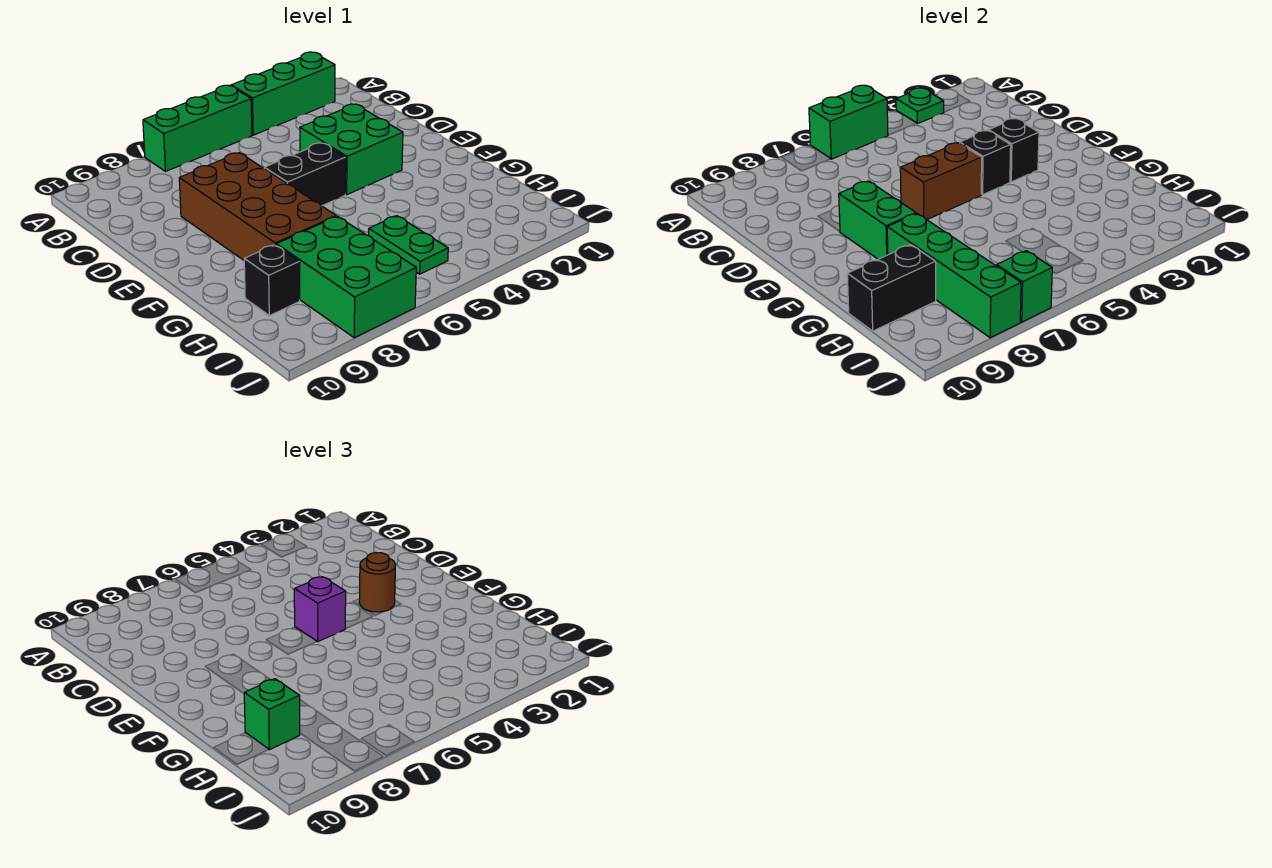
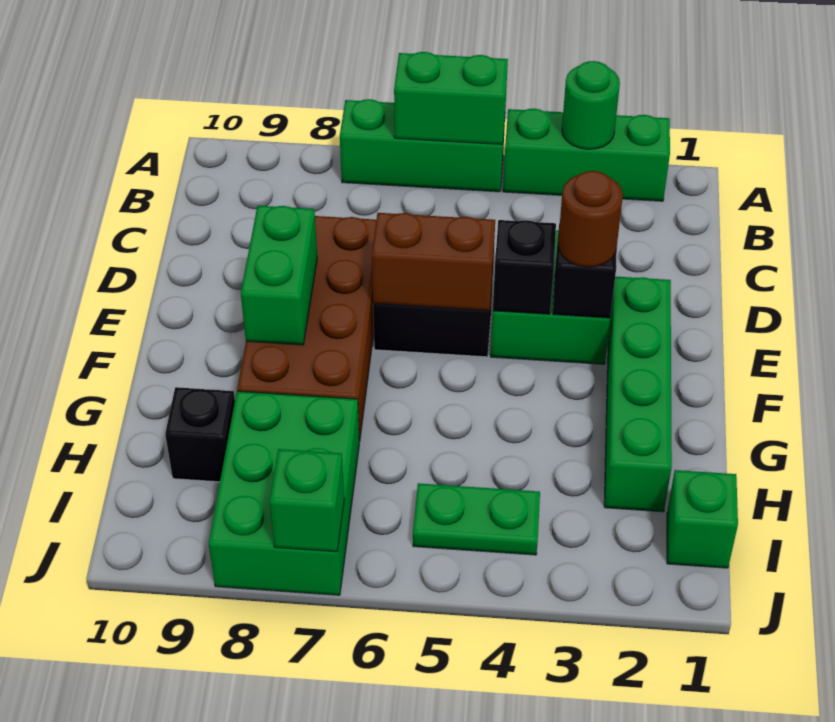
green plate A3 level 2 -> green round brick A3 level 2
purple brick E5 level 3 -> none
green brick G8:J8 level 2 -> green brick E2:H2 level 1
green plate H5:I5 level 1 -> green plate I4:I5 level 1
black brick H9:H10 level 2 -> none
green brick H9 level 3 -> green brick I1 level 1

